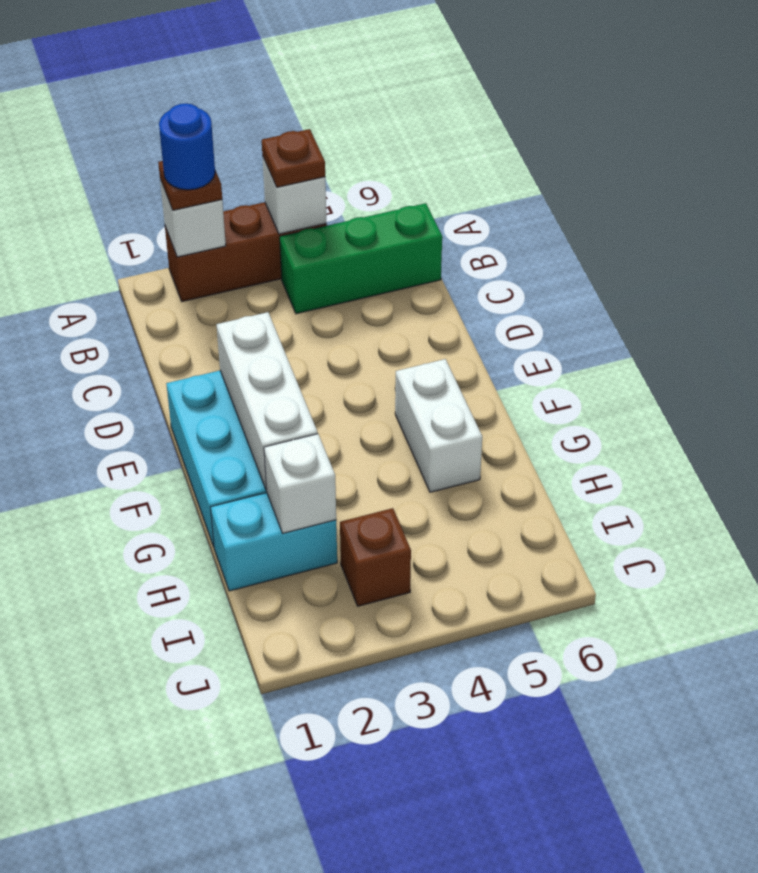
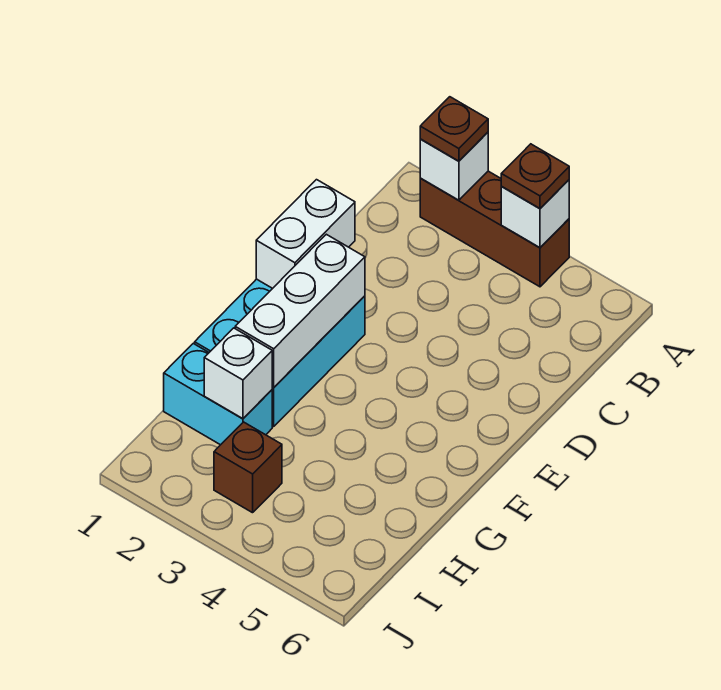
blue round brick A2 level 4 -> none
green brick B4:B6 level 1 -> none
white brick F5:G5 level 1 -> white brick D1:E1 level 2

